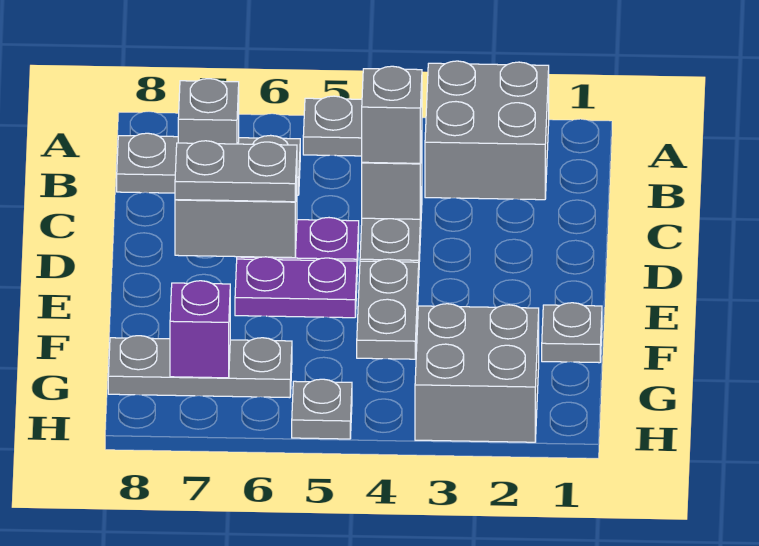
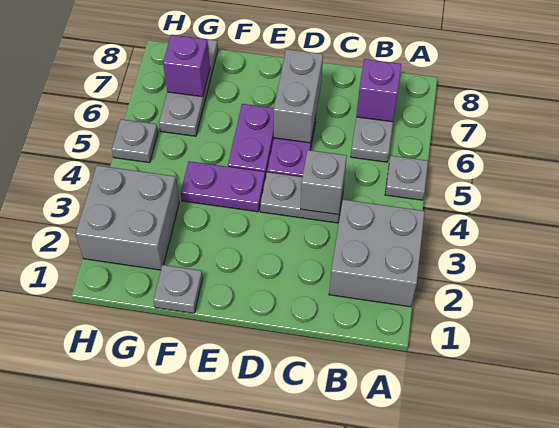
grey brick B7 level 2 -> purple brick B7 level 2
grey brick C4 level 3 -> none
grey plate D6:D7 level 3 -> none
grey plate E4:F4 level 1 -> purple plate E4:F4 level 1

